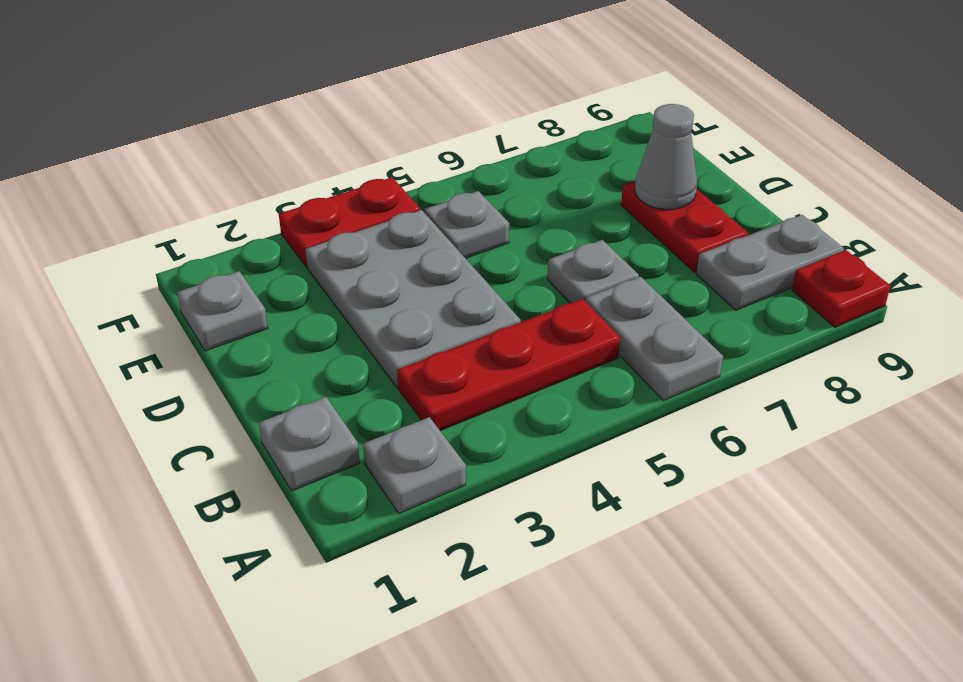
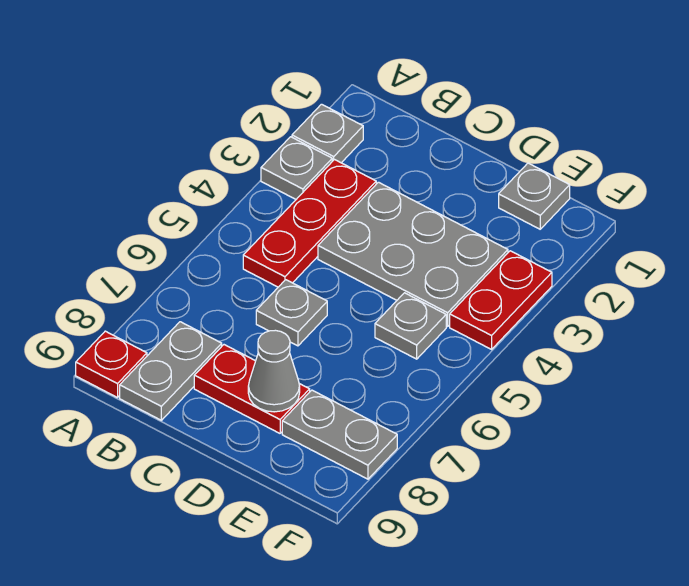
grey plate A6:B6 level 1 -> grey plate E8:F8 level 1
grey plate B1 level 1 -> grey plate A3 level 1

